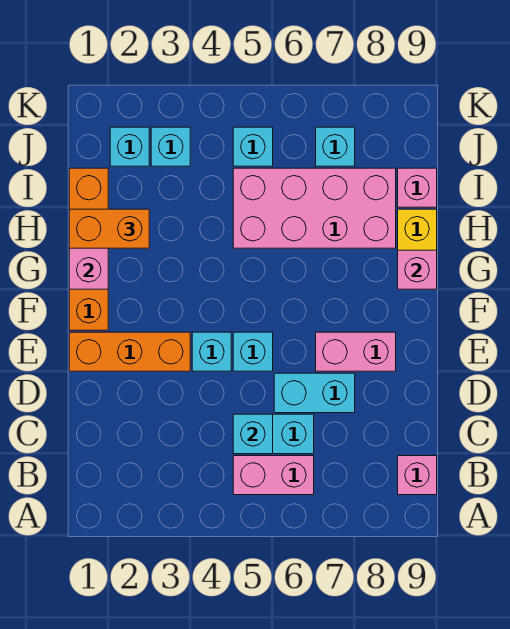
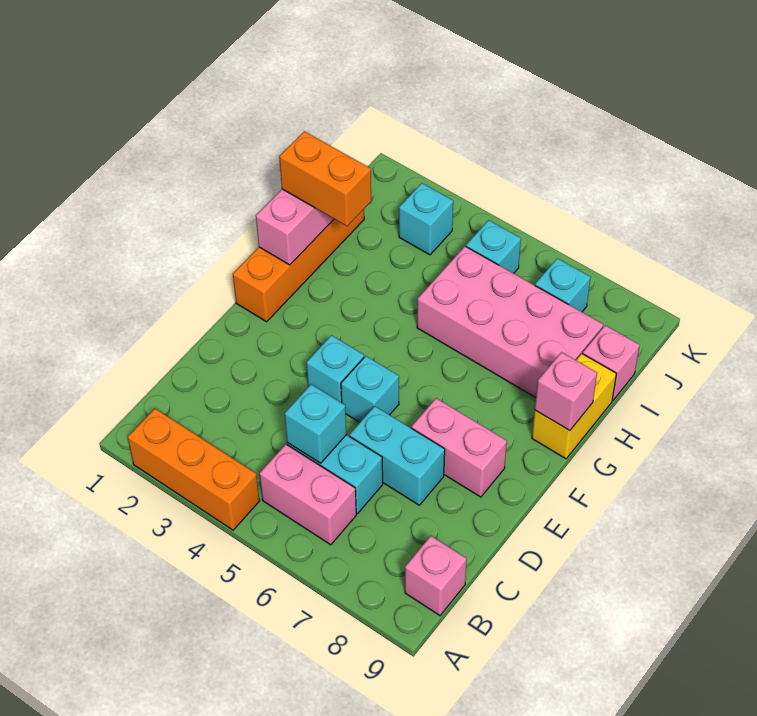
orange brick E1:E3 level 1 -> orange brick A2:A4 level 1
cyan brick J2 level 1 -> none

